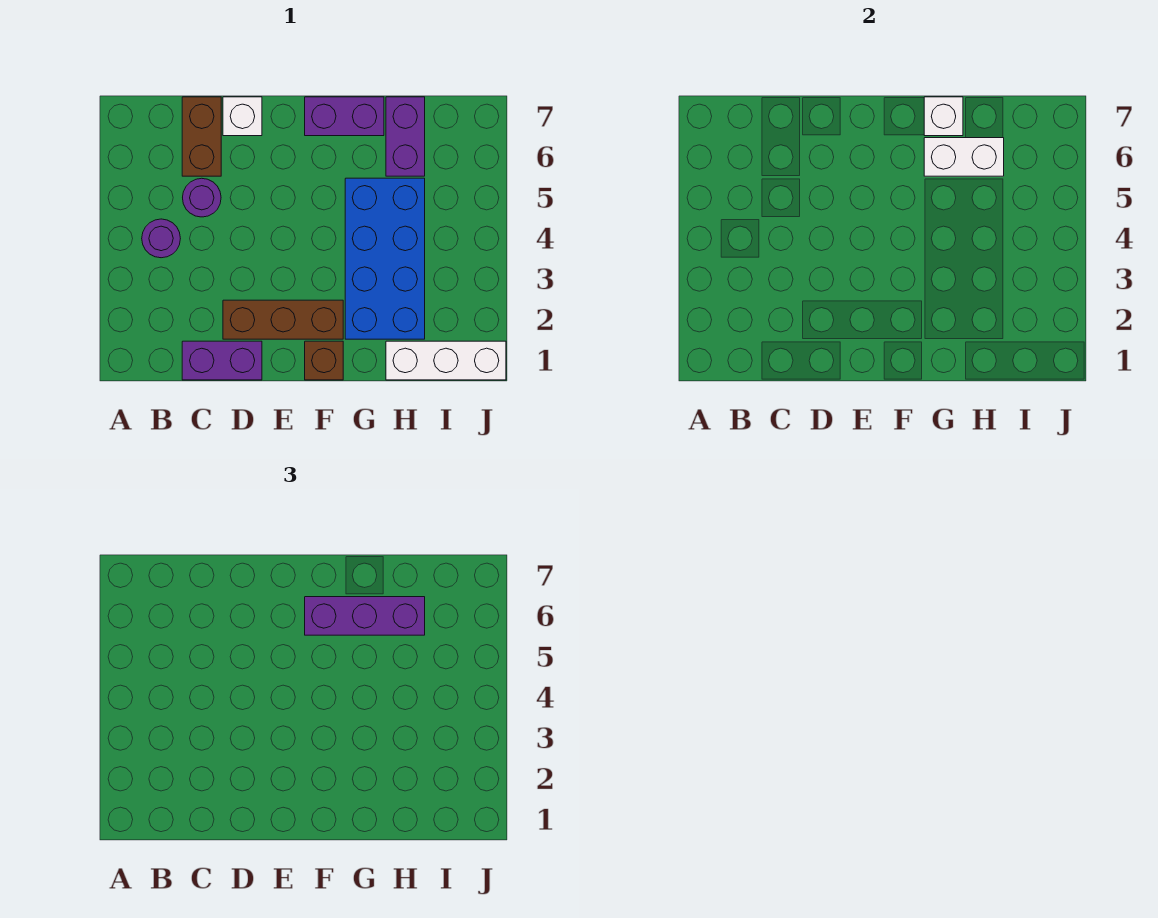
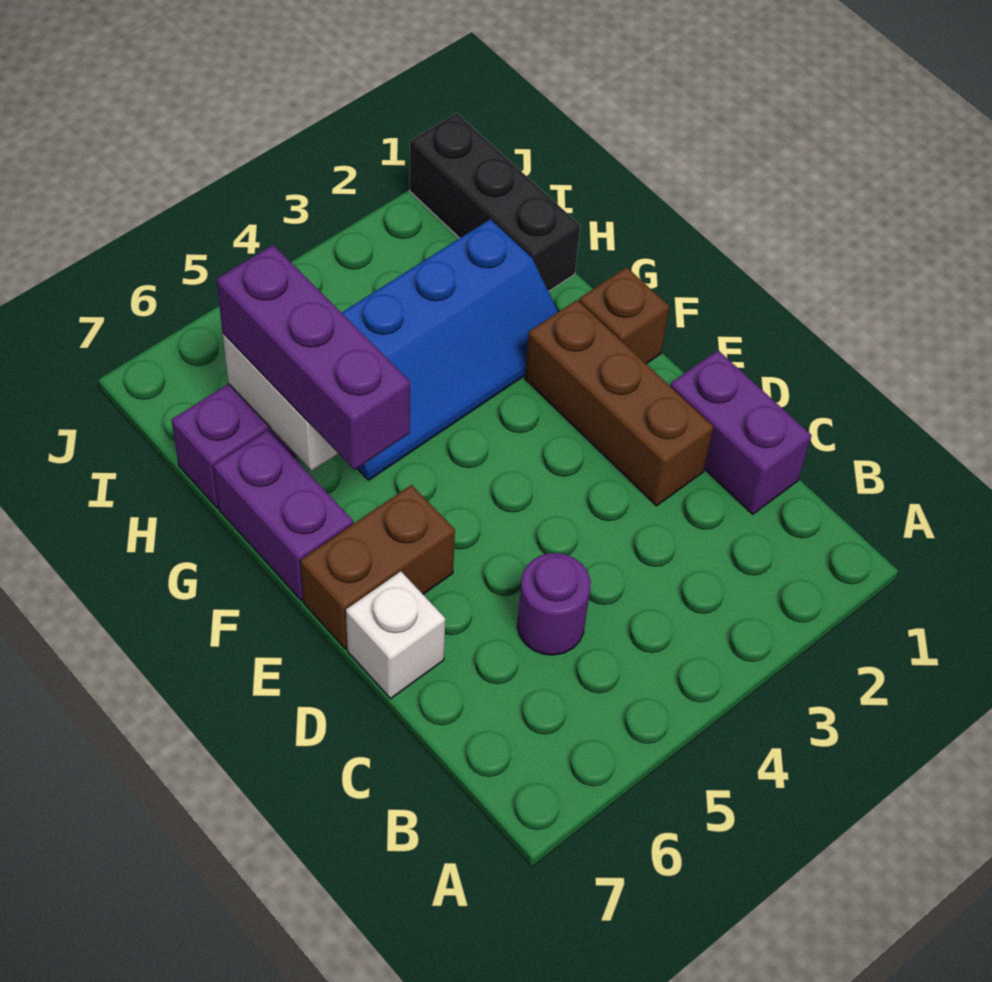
purple round brick B4 level 1 -> none
brown brick C6:C7 level 1 -> brown brick E6:E7 level 1
blue brick G2:H5 level 1 -> blue slope G2:H5 level 1 top H
white brick G7 level 2 -> none
white brick H1:J1 level 1 -> black brick H1:J1 level 1

